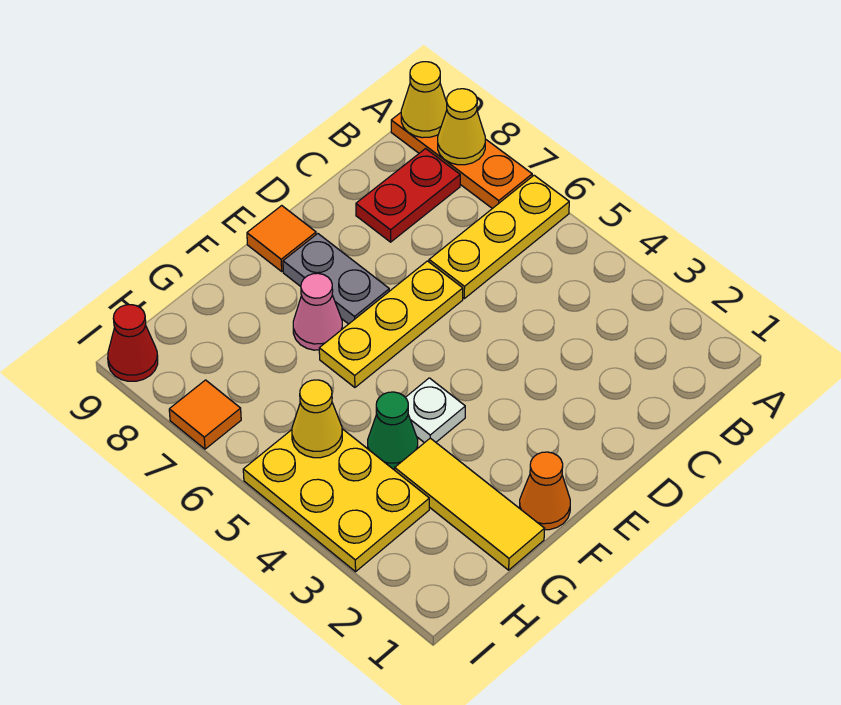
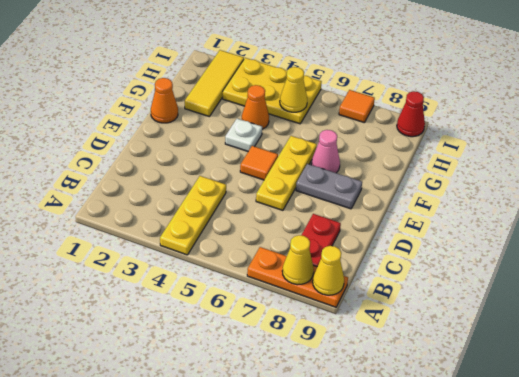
yellow plate A6:C6 level 1 -> yellow plate A4:C4 level 1
orange tile E9 level 1 -> orange tile E5 level 1
yellow tile G1:G3 level 1 -> yellow tile G2:I2 level 1
green cone G4 level 1 -> orange cone G4 level 1

